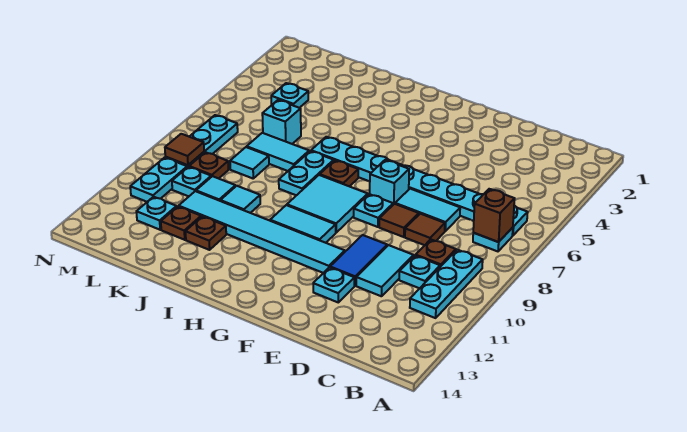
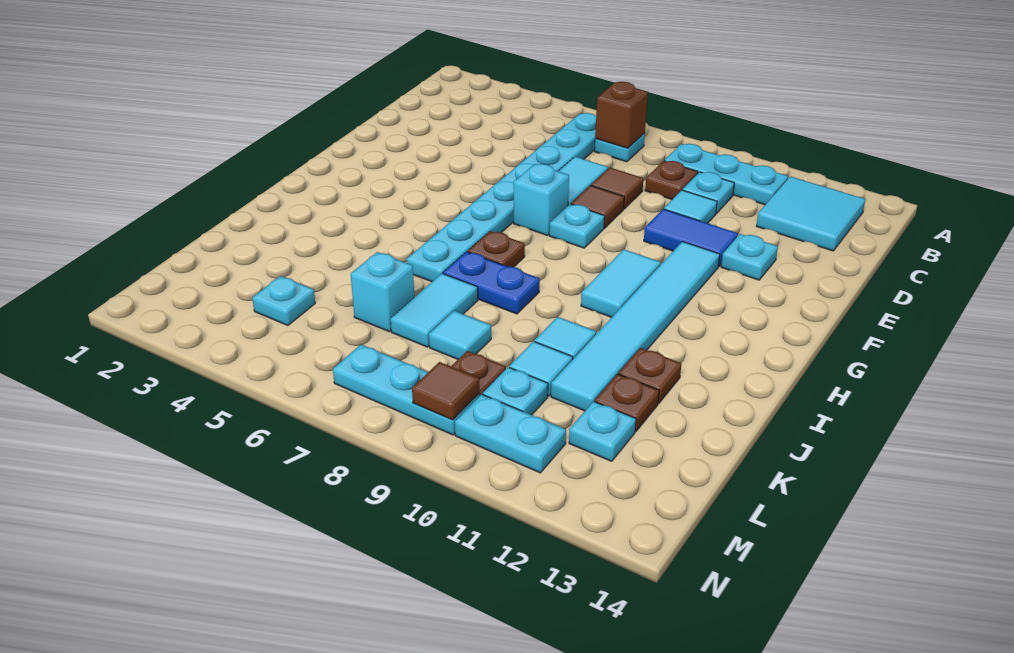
cyan tile D10:D11 level 1 -> cyan tile D10 level 1
cyan tile G8:H9 level 1 -> cyan tile B12:C13 level 1
cyan plate I7:I8 level 1 -> blue plate I7:I8 level 1

